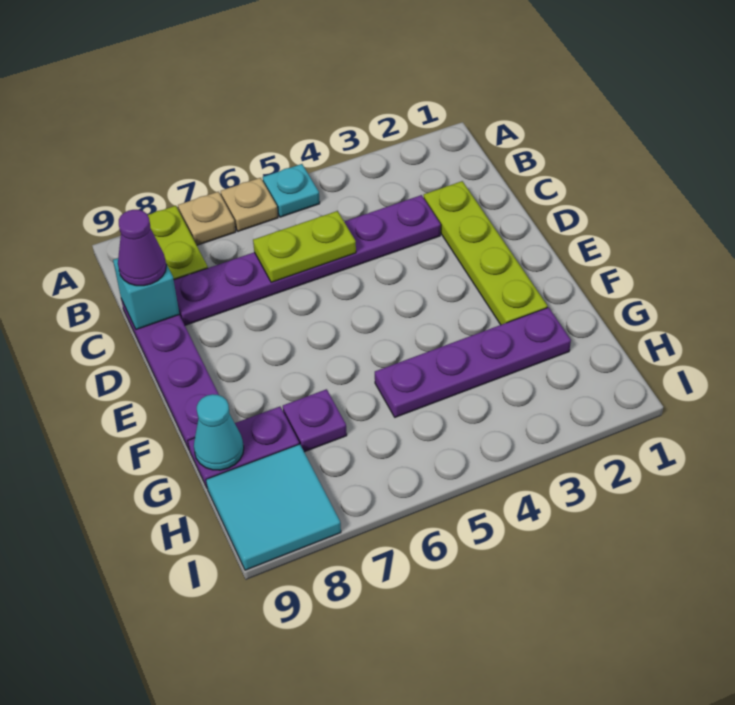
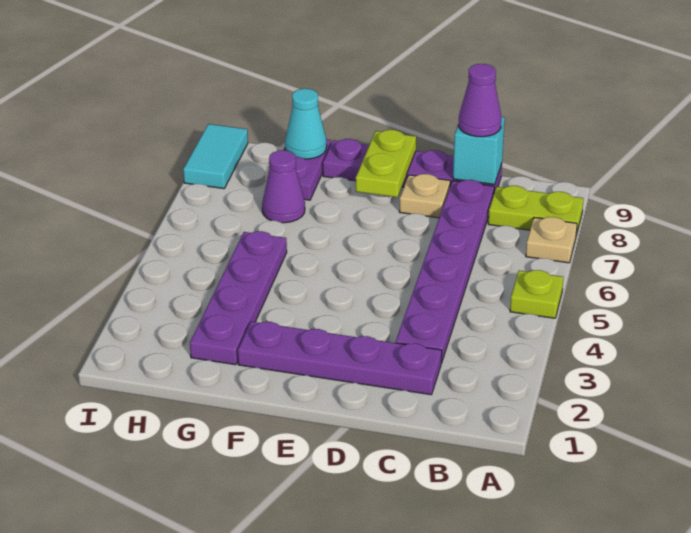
cyan plate A5 level 1 -> lime plate A5 level 1
tan plate A6 level 1 -> tan plate D8 level 1
lime plate C2:F2 level 1 -> purple plate C2:F2 level 1
lime plate C5:C6 level 2 -> lime plate E8:E9 level 2
purple plate G7 level 1 -> purple cone G7 level 1
cyan tile H8:I9 level 1 -> cyan tile I8:I9 level 1

